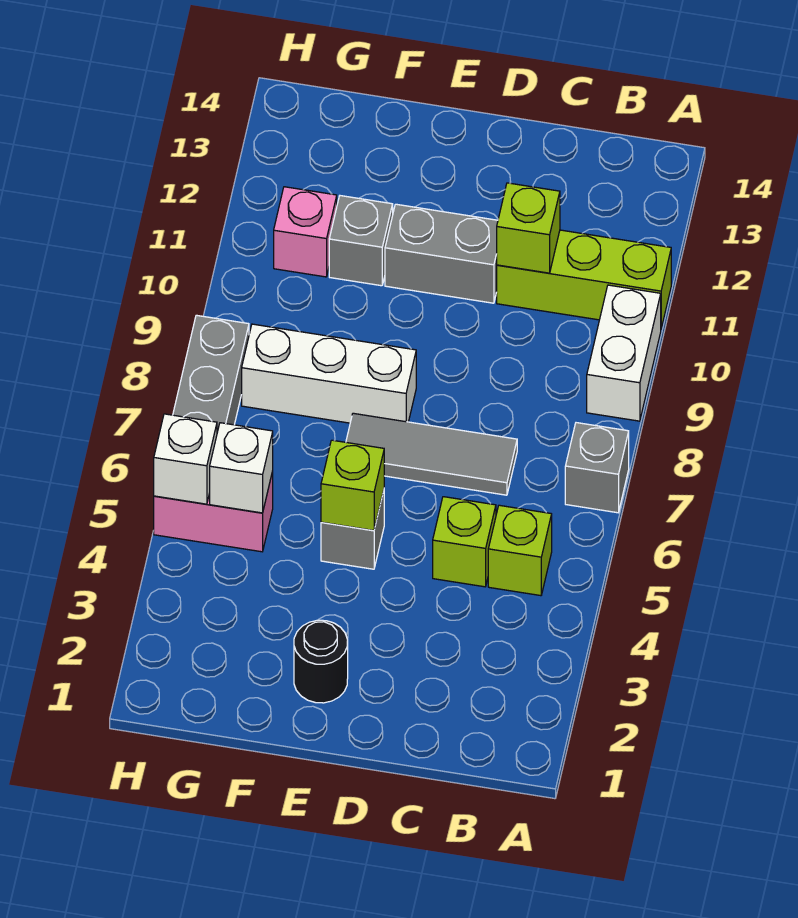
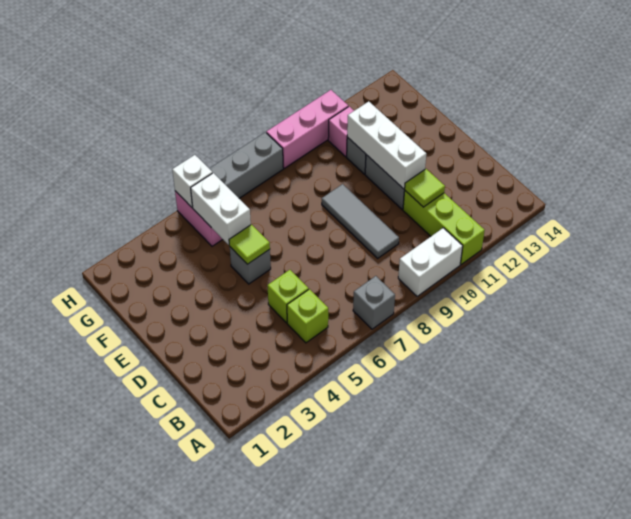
grey tile C7:E7 level 1 -> grey tile C9:E9 level 1
lime brick C11 level 2 -> lime tile C11 level 2
black round brick E2 level 1 -> none
lime brick E5 level 2 -> lime tile E5 level 2
white brick E8:G8 level 1 -> white brick D11:F11 level 2
white brick G5 level 2 -> white brick F5:G5 level 2
none -> pink brick H9:H11 level 1

